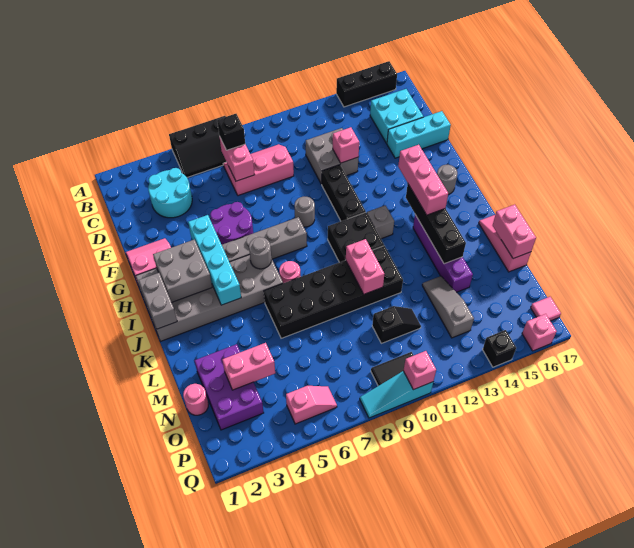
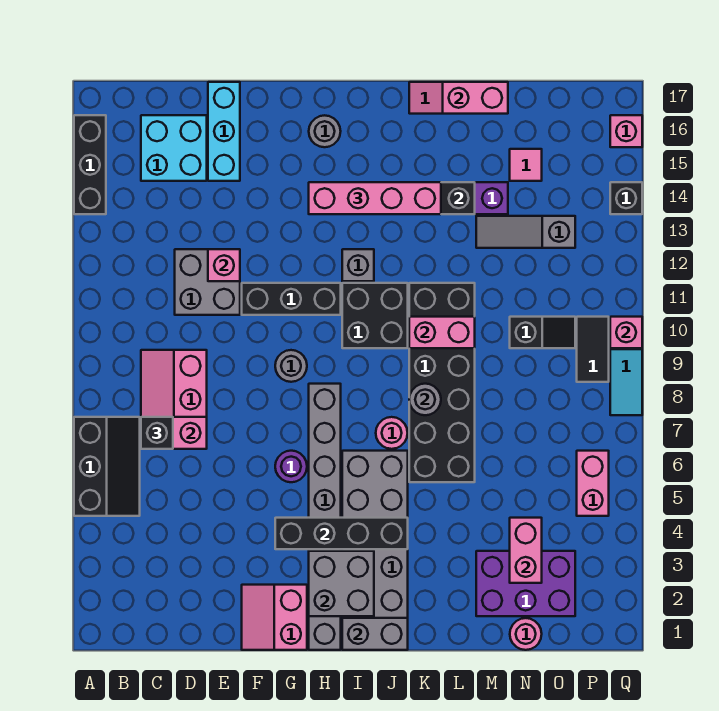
cyan round brick C3:D4 level 1 -> none
purple round brick F5:G6 level 1 -> purple round brick G6 level 1
cyan brick G4:J4 level 2 -> black brick G4:J4 level 2
pink brick H14:J14 level 3 -> pink brick H14:K14 level 3
grey round brick I6 level 2 -> grey round brick K8 level 2
black slope N10:N11 level 1 top 10 -> black slope N10:O10 level 1 top N
pink slope P5:P6 level 1 top 5 -> pink brick P5:P6 level 1
pink tile P17 level 1 -> pink tile N15 level 1

